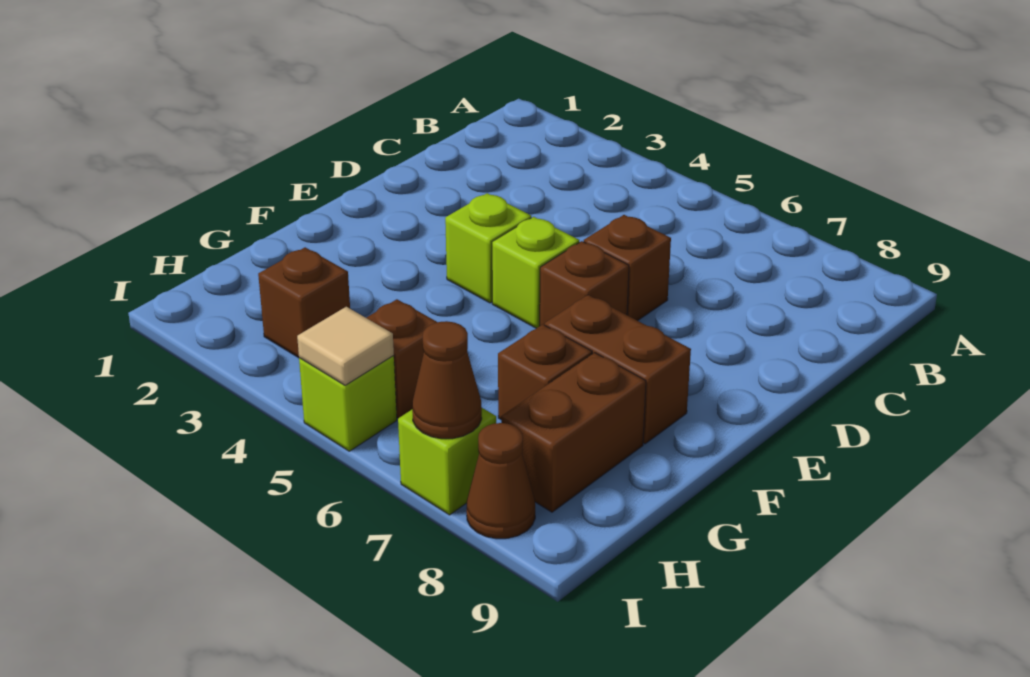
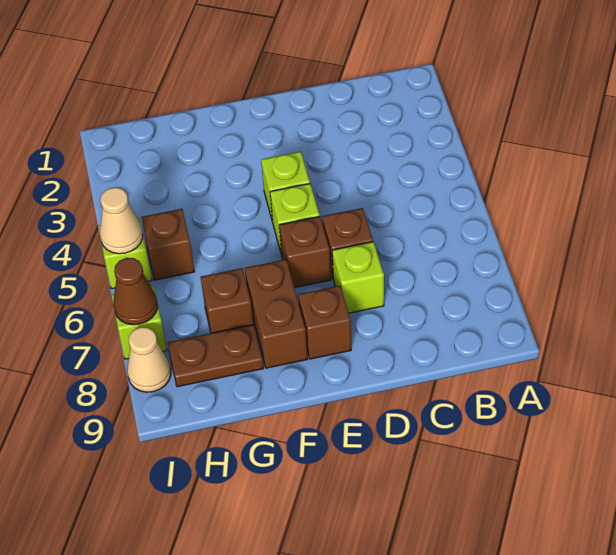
none -> lime brick D7 level 1
brown brick G8:H8 level 1 -> brown plate G8:H8 level 1
brown brick H3 level 1 -> brown brick E8 level 1
tan tile I5 level 2 -> tan cone I5 level 2
brown cone I8 level 1 -> tan cone I8 level 1

